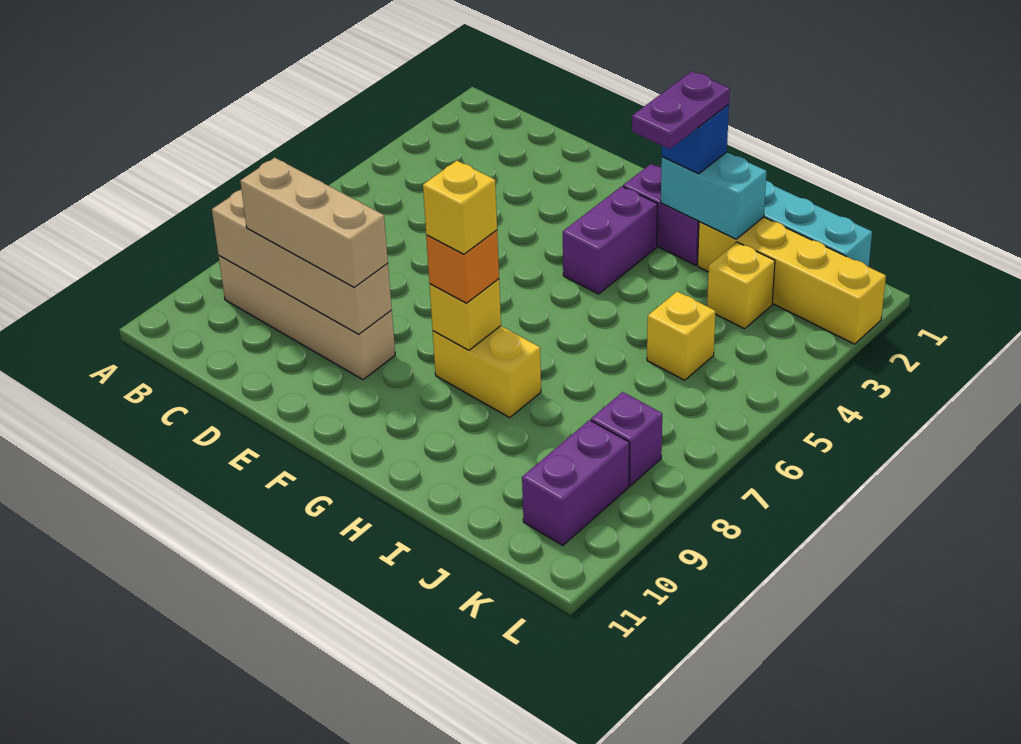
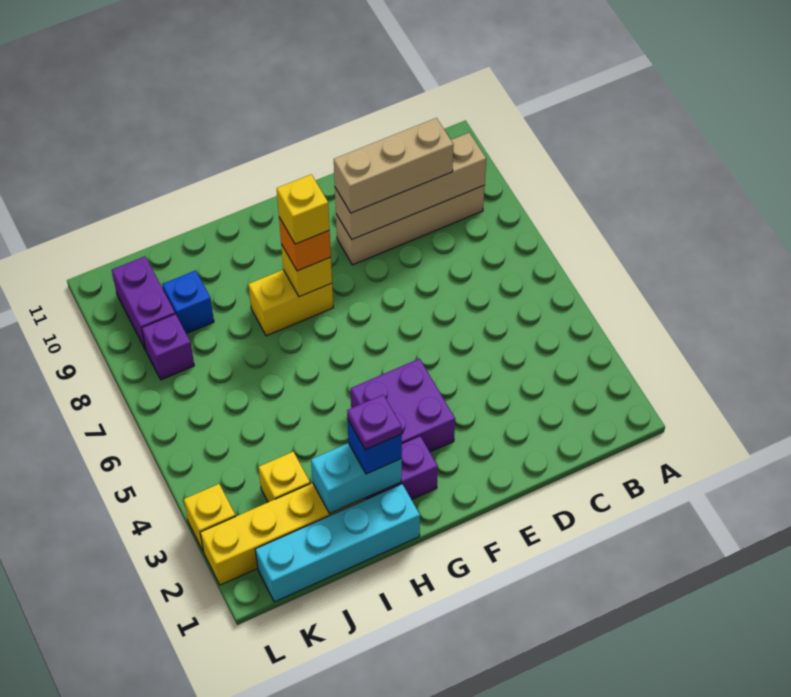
purple brick G3:G4 level 1 -> purple brick F3:G4 level 1
purple plate H2:H3 level 4 -> purple plate H2 level 4
yellow brick J5 level 1 -> yellow brick L3 level 1
none -> blue brick J9 level 1

